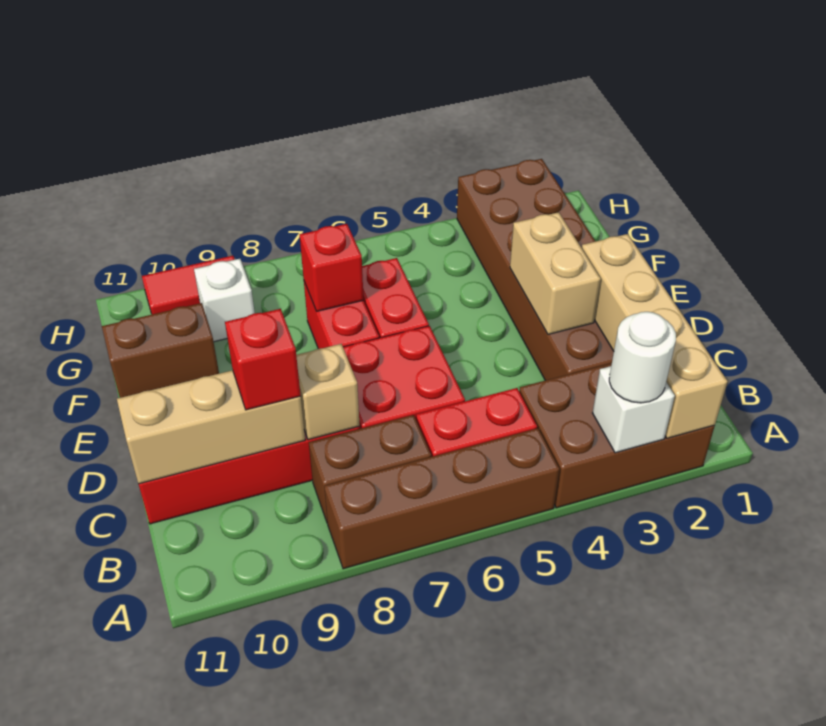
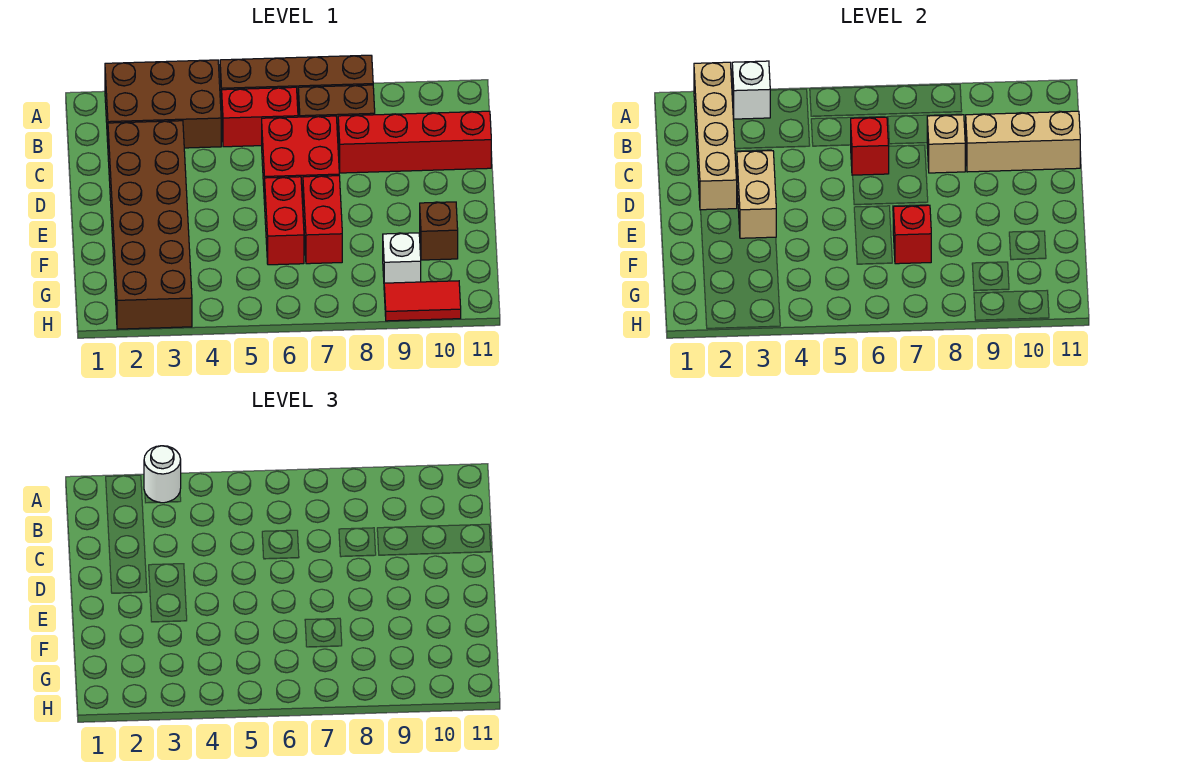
red brick C9 level 3 -> red brick C6 level 2
brown brick F10:F11 level 1 -> brown brick F10 level 1

